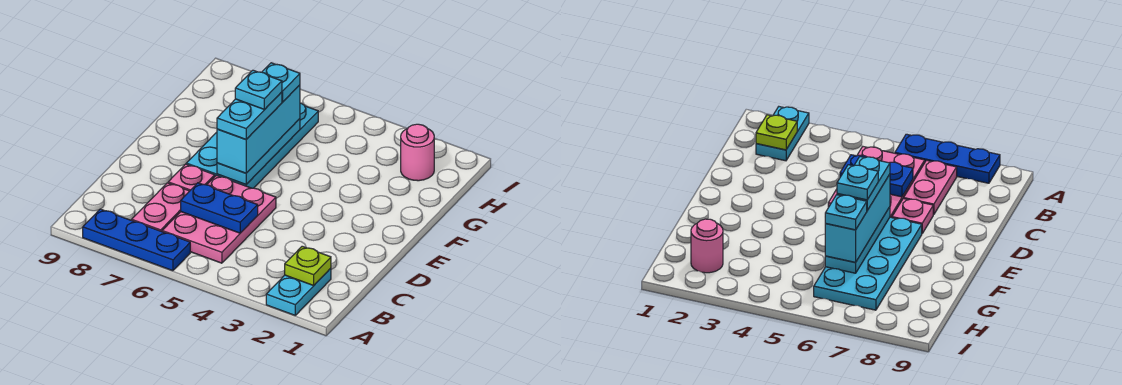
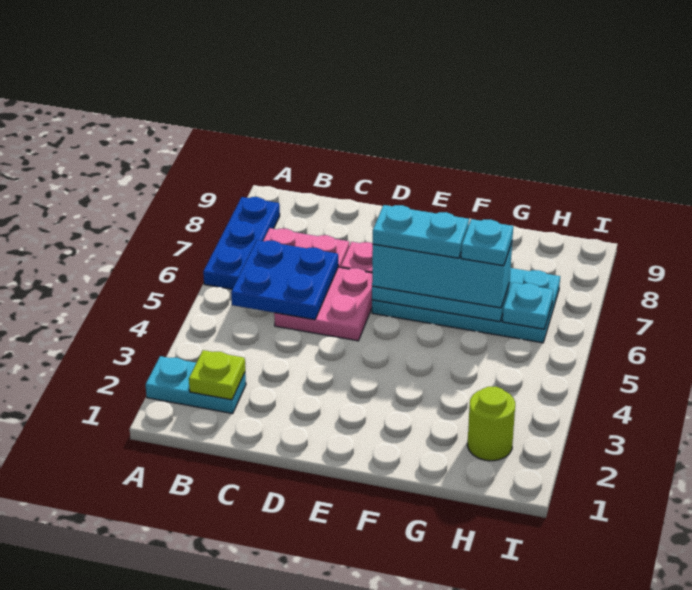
pink plate B5:D6 level 1 -> pink plate C5:D6 level 1
blue plate C5:C6 level 2 -> blue plate B5:C6 level 2
cyan plate F6 level 5 -> cyan plate H6 level 2
pink round brick H2 level 1 -> lime round brick H2 level 1

